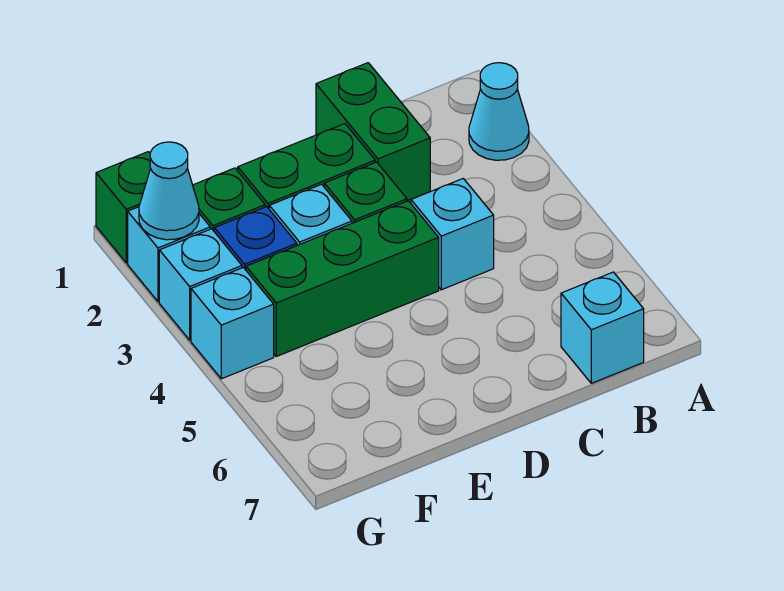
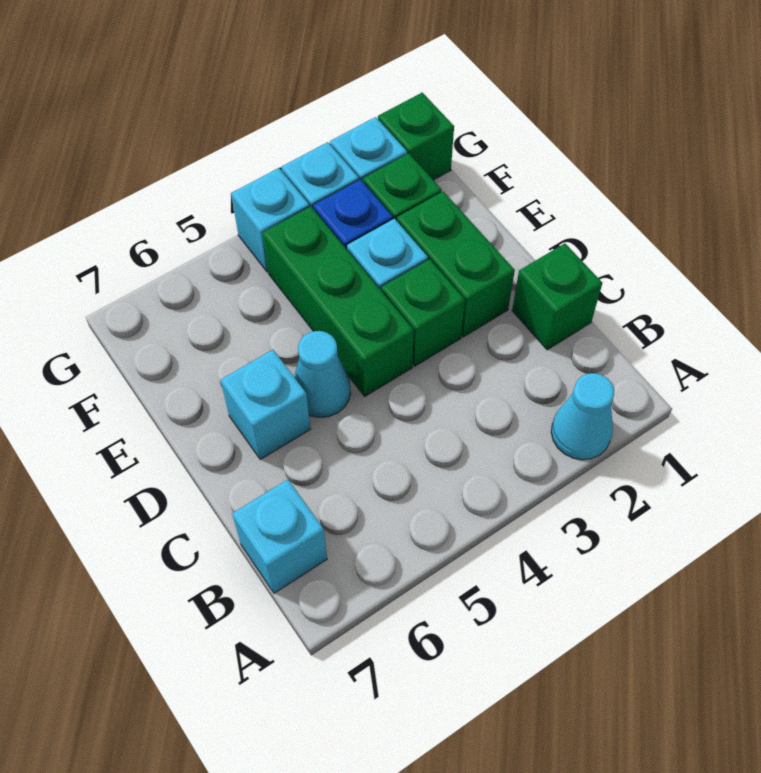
green brick C1:C2 level 1 -> green brick C1 level 1
cyan brick C4 level 1 -> cyan brick D6 level 1
cyan cone G2 level 2 -> cyan cone D5 level 1

